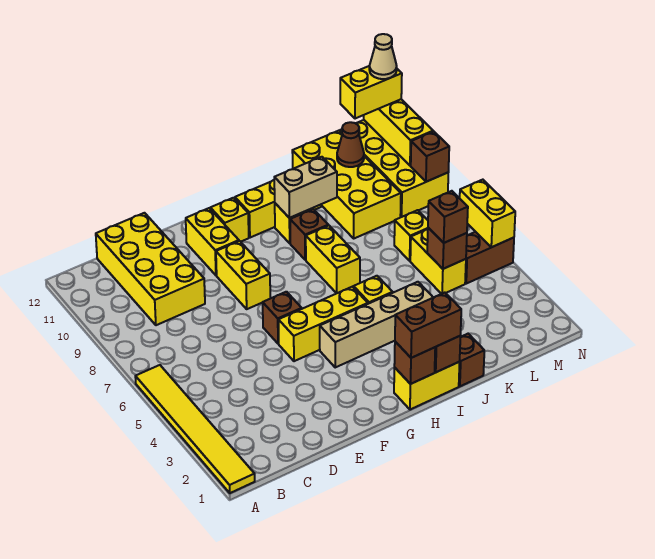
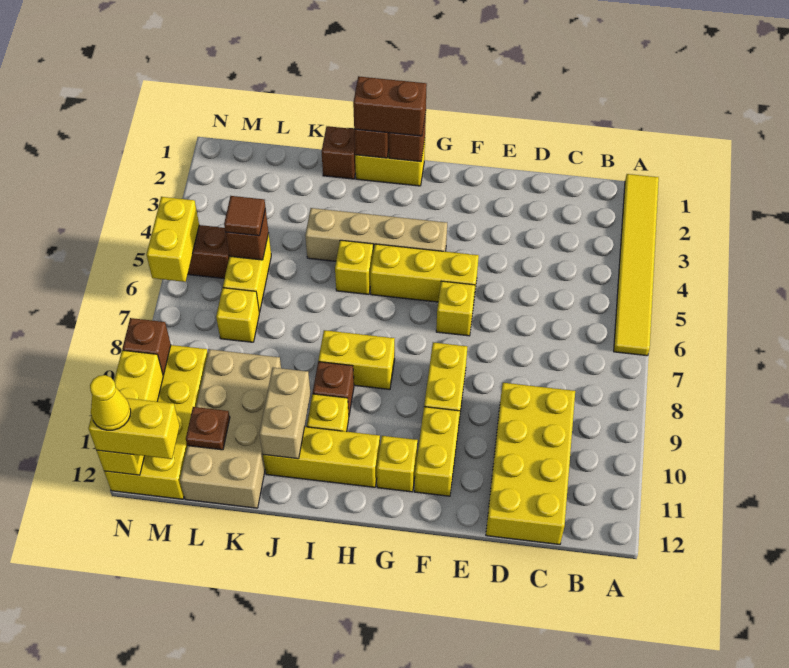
brown brick F6 level 1 -> yellow brick F6 level 1
yellow brick I7:I8 level 1 -> yellow brick H8:I8 level 1
tan brick I10:J10 level 2 -> tan brick J10:J11 level 2
yellow brick K9:L12 level 1 -> tan brick K9:L12 level 1
brown brick L5 level 3 -> brown tile L5 level 3
brown cone L11 level 2 -> brown plate L11 level 2
tan cone N12 level 4 -> yellow cone N12 level 4

